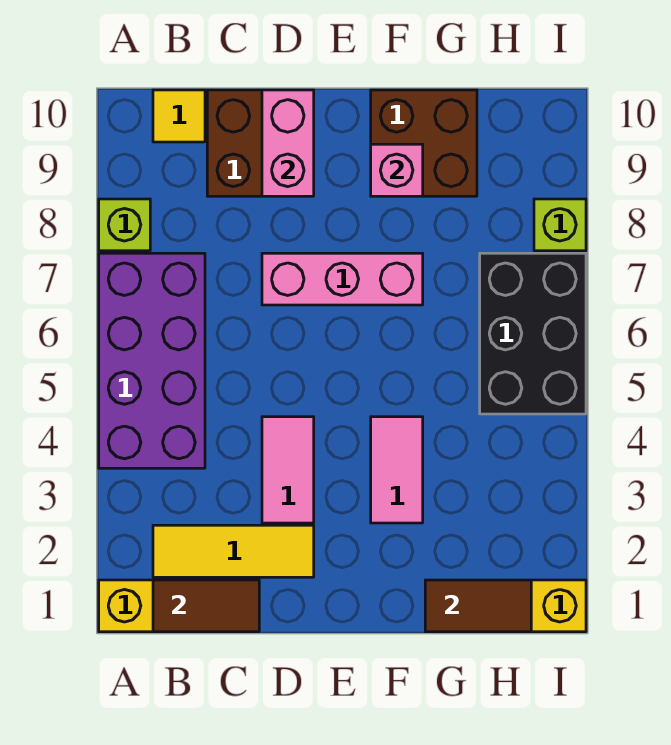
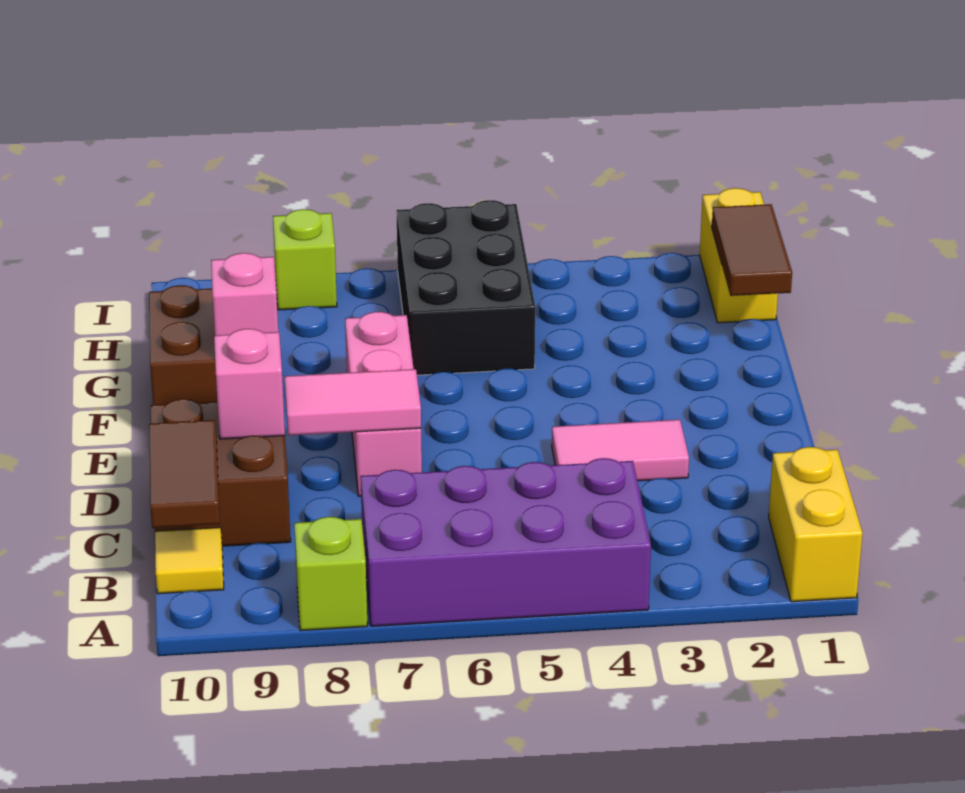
brown tile B1:C1 level 2 -> brown tile B10:C10 level 2
yellow tile B2:D2 level 1 -> none
pink brick D9:D10 level 2 -> pink brick D9 level 2
pink tile F3:F4 level 1 -> pink tile D7:D8 level 2
black brick H5:I7 level 1 -> black brick G5:I6 level 1

